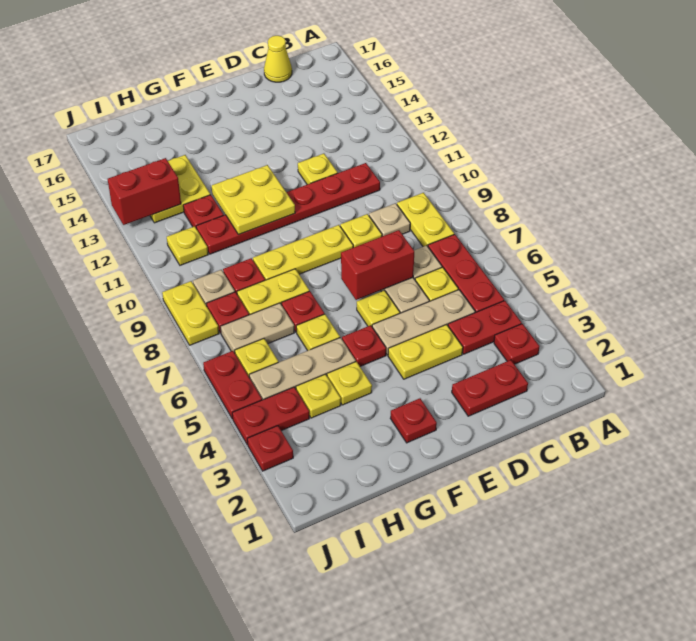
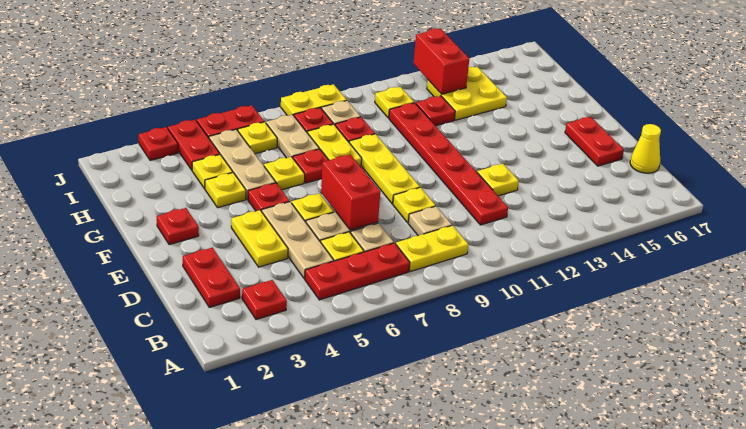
red plate B4:C4 level 1 -> red plate D16:E16 level 1
yellow plate F11:G12 level 2 -> none

